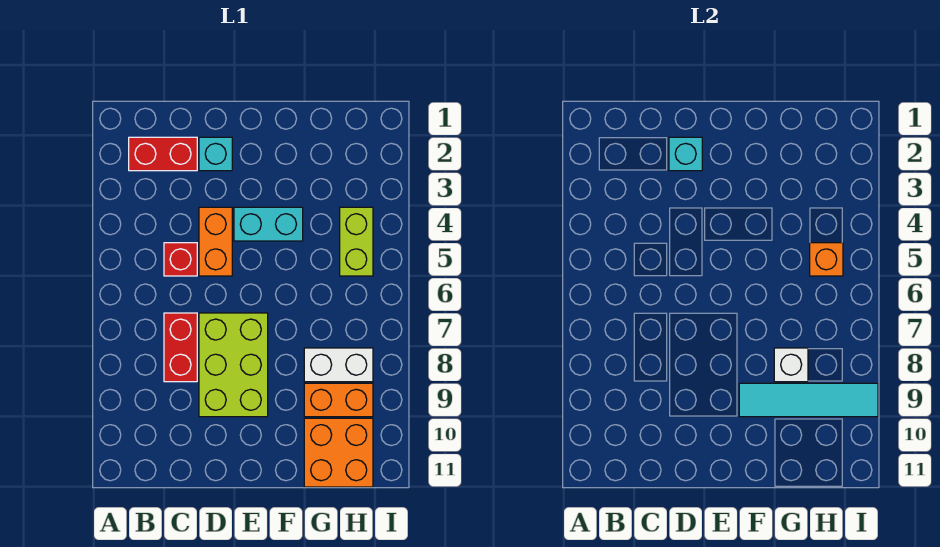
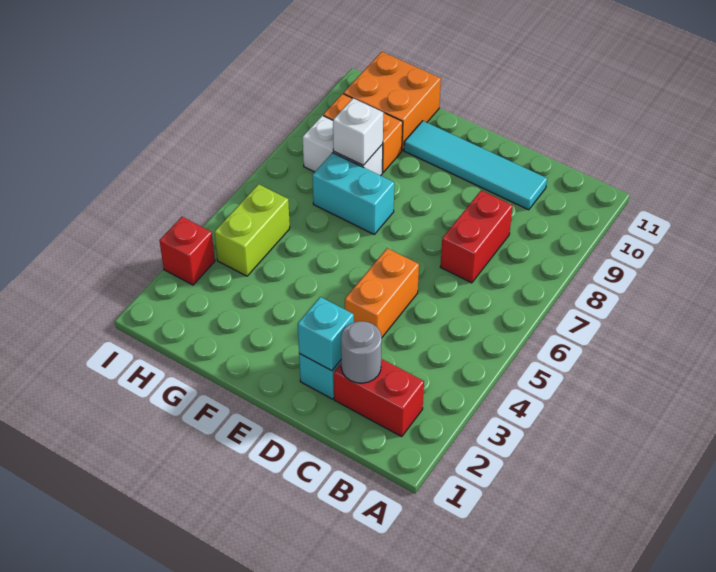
none -> grey round brick C2 level 2
red brick C5 level 1 -> red brick I3 level 1
lime brick D7:E9 level 1 -> none
cyan brick E4:F4 level 1 -> cyan brick F7:G7 level 1
cyan tile F9:I9 level 2 -> cyan tile C10:F10 level 1
orange brick H5 level 2 -> none

